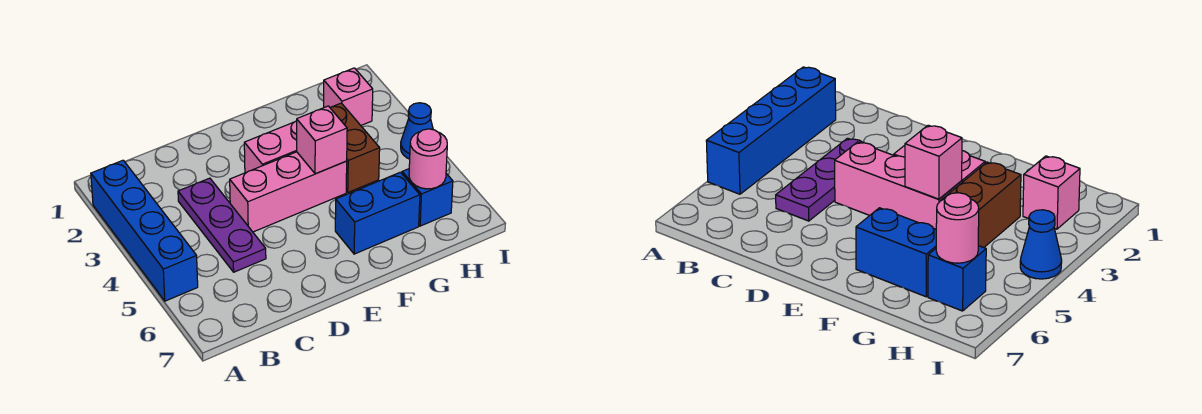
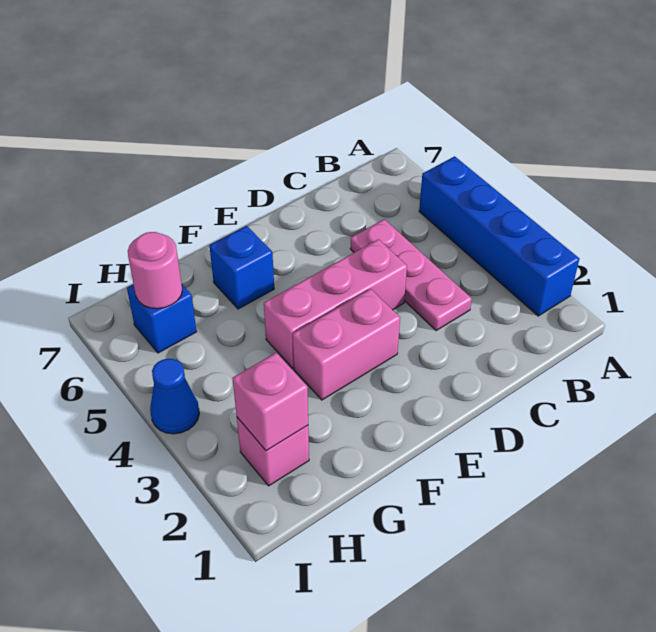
purple plate C3:C5 level 1 -> pink plate C3:C5 level 1
pink brick F4 level 2 -> pink brick H2 level 2
blue brick F6:G6 level 1 -> blue brick F6 level 1
brown brick G3:G4 level 1 -> none

